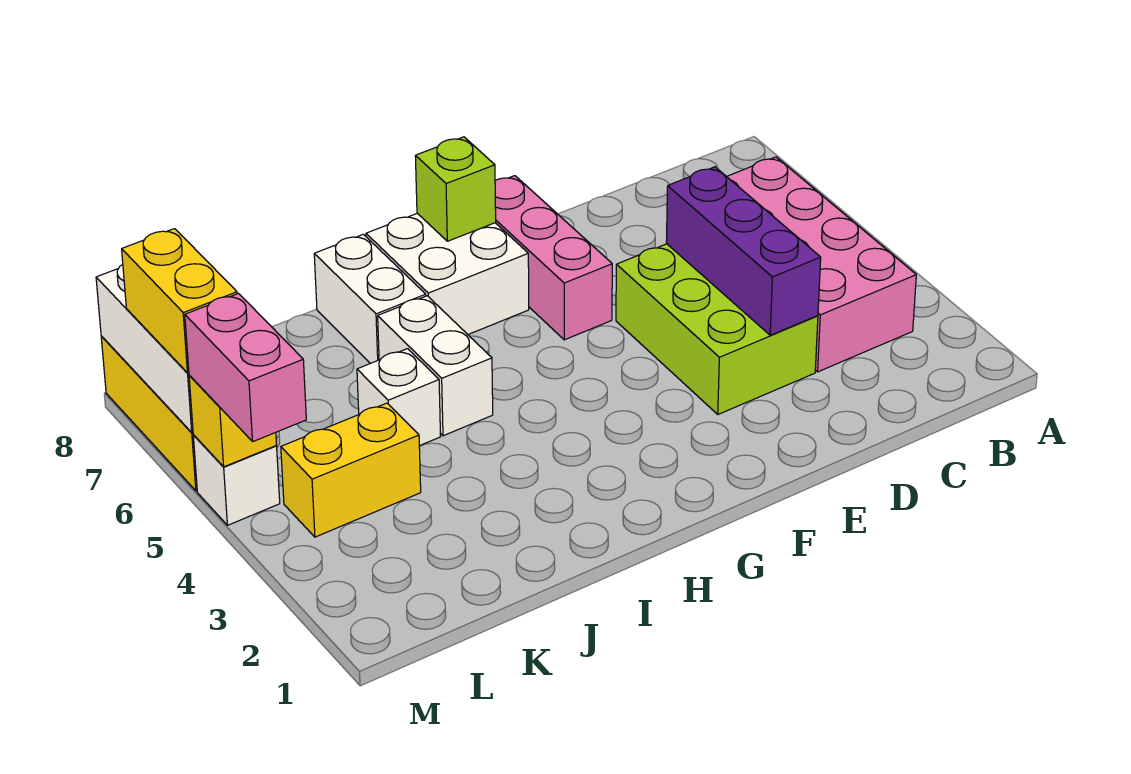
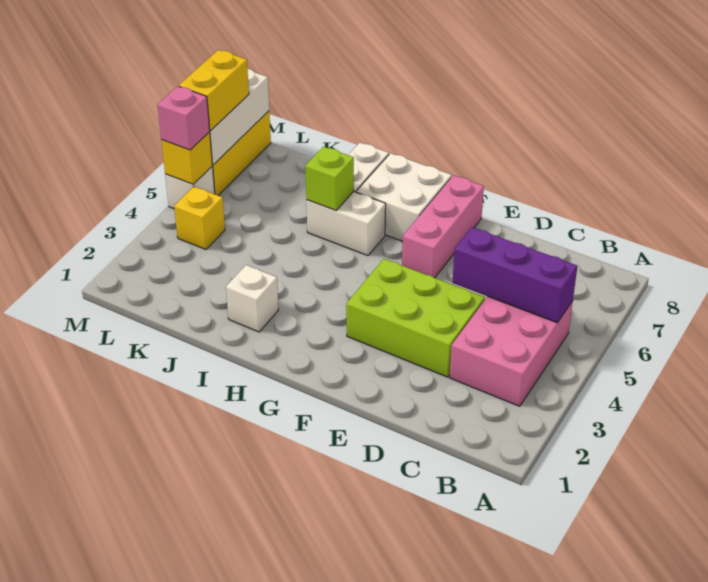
pink brick B3:C6 level 1 -> pink brick B3:C5 level 1
lime brick D3:E5 level 1 -> lime brick D3:F4 level 1
purple brick D3:D5 level 2 -> purple brick B5:D5 level 2
lime brick G8 level 2 -> lime brick I6 level 2
white brick I5:I6 level 1 -> white brick H6:I6 level 1
white brick J5 level 1 -> white brick I2 level 1
yellow brick K4:L4 level 1 -> yellow brick L4 level 1
pink brick M4:M5 level 3 -> pink brick M5 level 3

